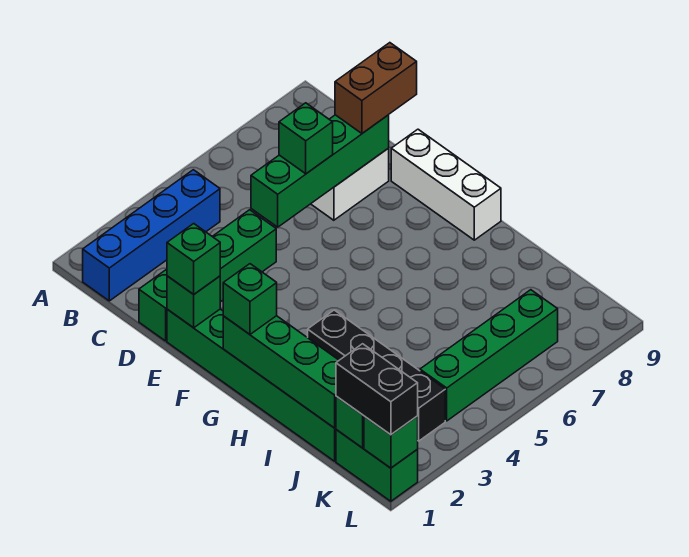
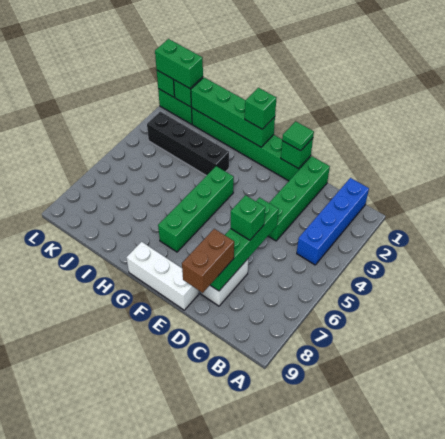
green brick E1 level 3 -> green tile E1 level 3
black brick K1:L1 level 3 -> green brick K1:L1 level 3
green brick K4:K7 level 1 -> green brick G4:G7 level 1

